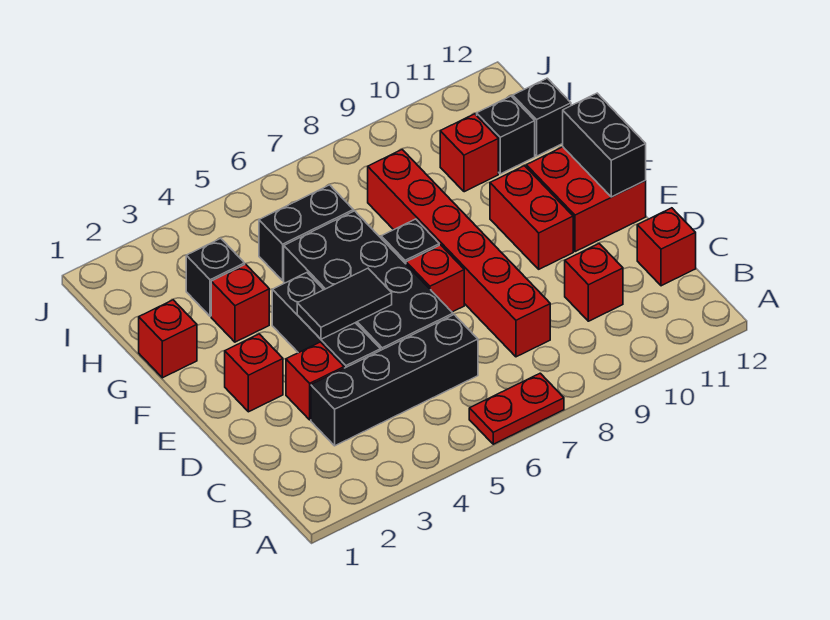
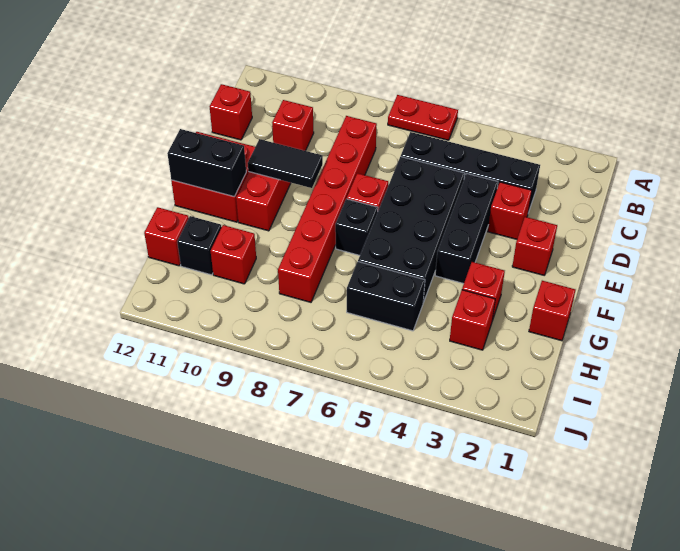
black tile E4:E5 level 2 -> black tile E9:E10 level 2
black brick E12:F12 level 2 -> black brick F11:F12 level 2
black brick H3 level 1 -> red brick H3 level 1
black brick H12 level 1 -> red brick H12 level 1

